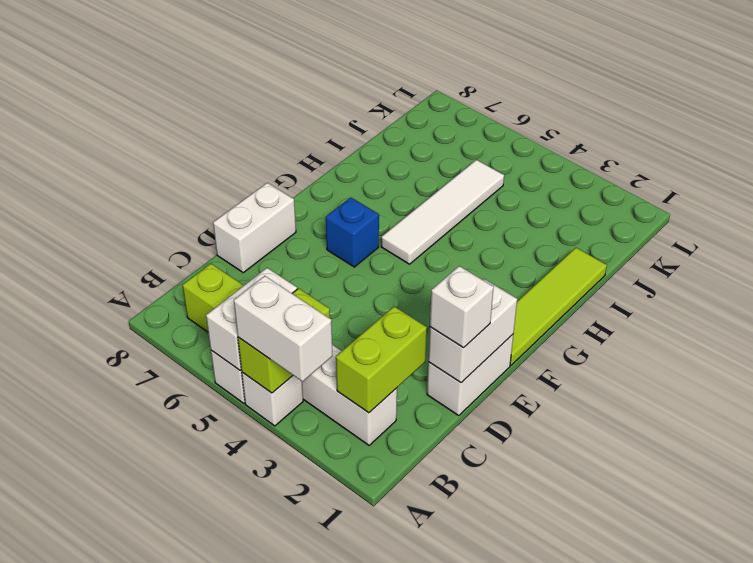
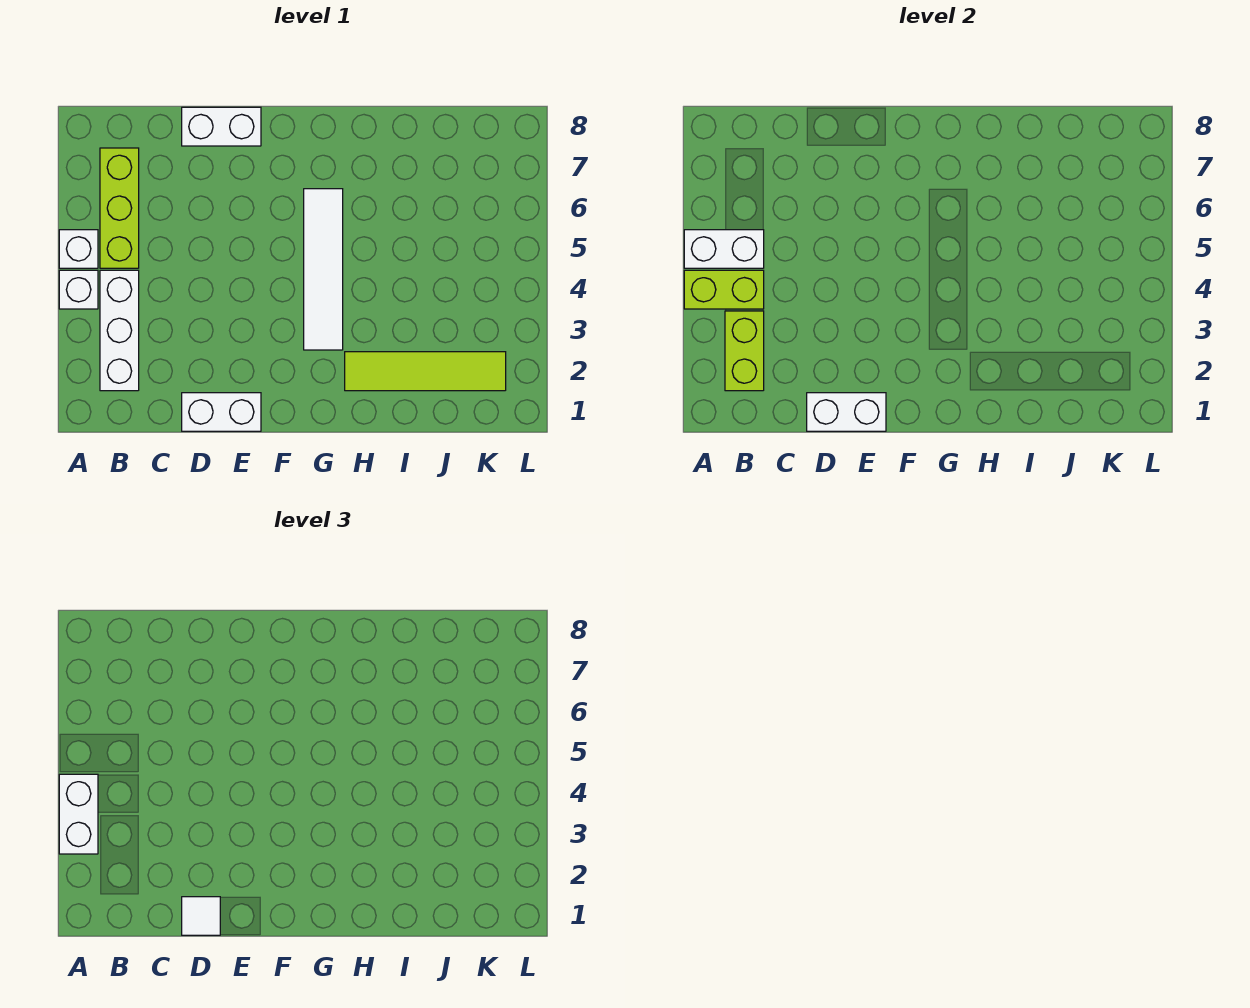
lime brick B2:C2 level 2 -> lime brick B2:B3 level 2
white brick D1 level 3 -> white tile D1 level 3
lime tile F1:I1 level 1 -> lime tile H2:K2 level 1
blue brick F6 level 1 -> none
white tile G5:J5 level 1 -> white tile G3:G6 level 1

